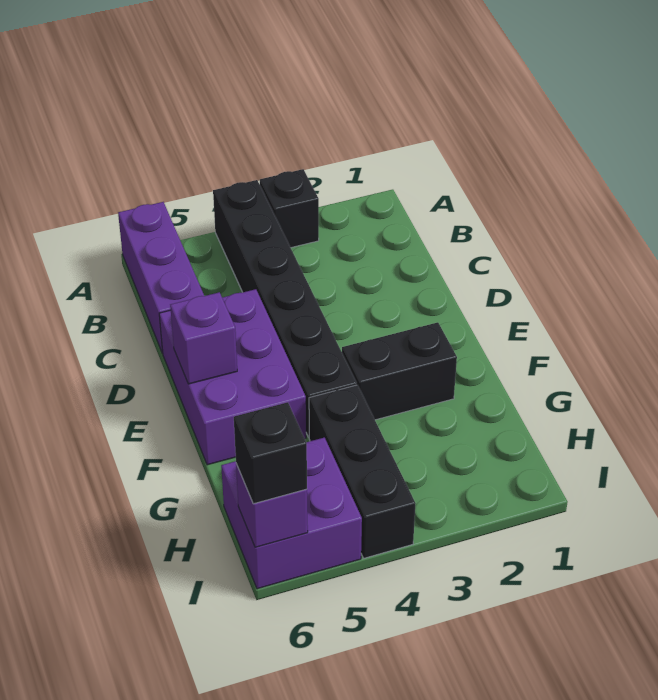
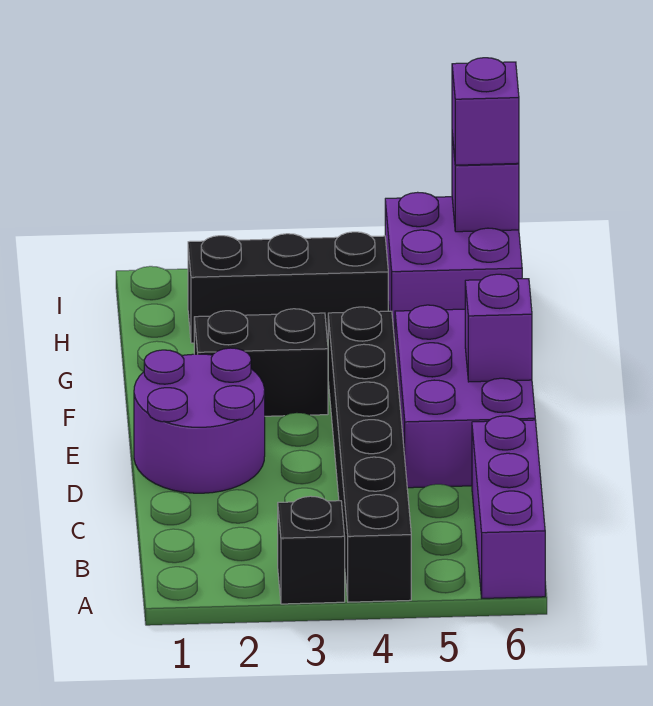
none -> purple round brick D1:E2 level 1
black brick G4:I4 level 1 -> black brick H2:H4 level 1
black brick I6 level 3 -> purple brick I6 level 3

